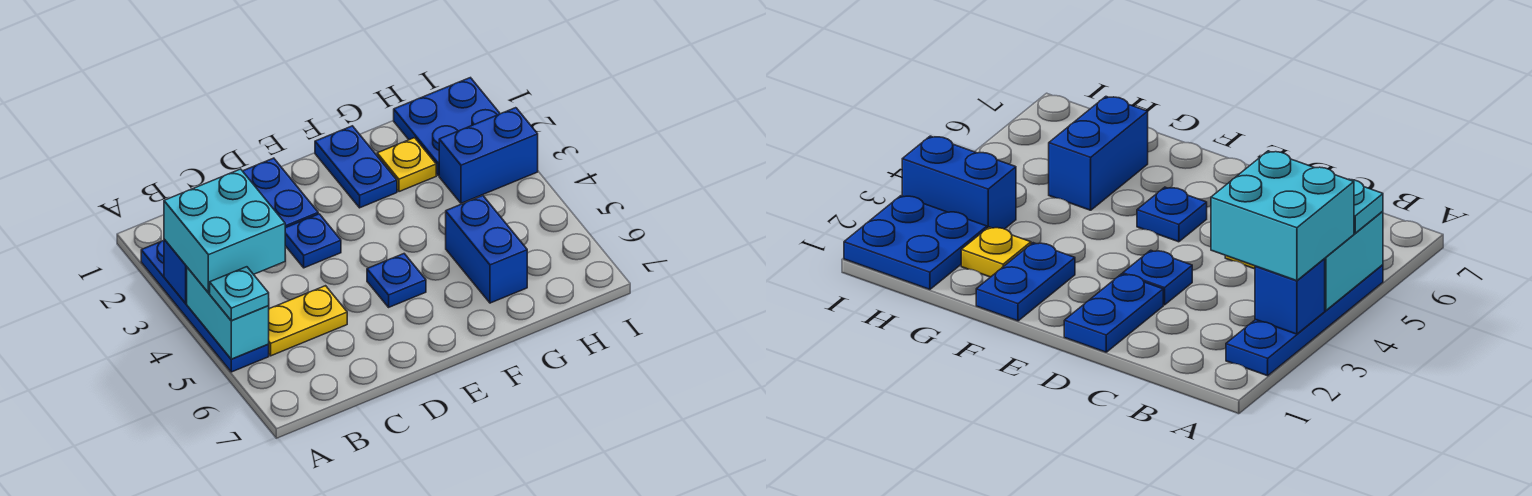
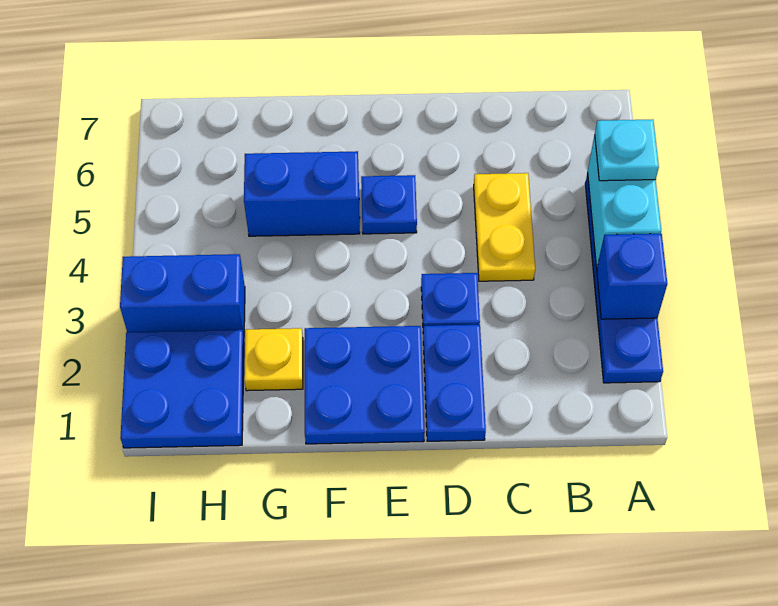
cyan brick A3:B4 level 3 -> none
yellow plate B5:C5 level 1 -> yellow plate C4:C5 level 1
blue plate F1:F2 level 1 -> blue plate E1:F2 level 1
blue brick G5:G6 level 1 -> blue brick F5:G5 level 1

